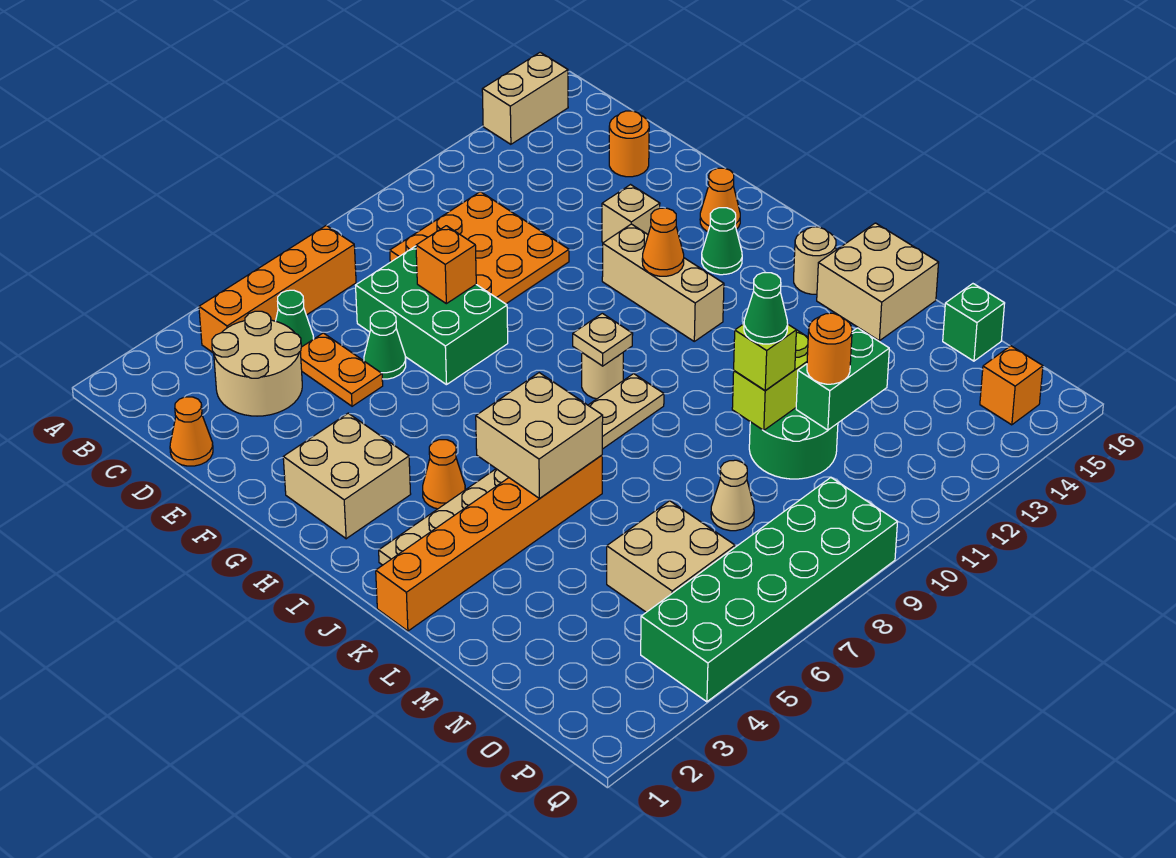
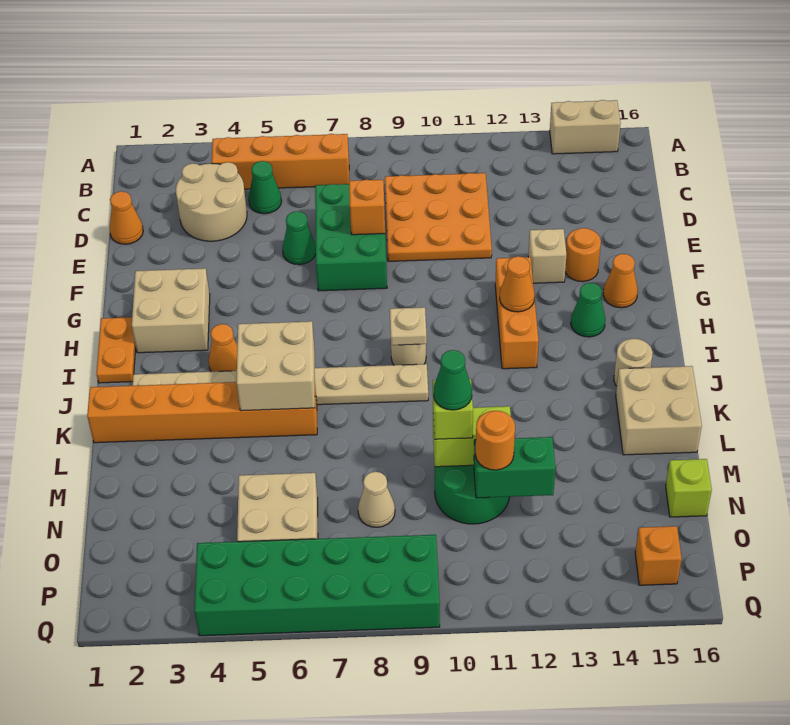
orange plate D5:E5 level 1 -> orange plate H1:I1 level 1
orange round brick D15 level 1 -> orange round brick F14 level 1
tan brick G12:I12 level 1 -> orange brick G12:I12 level 1
green brick N16 level 1 -> lime brick N16 level 1

